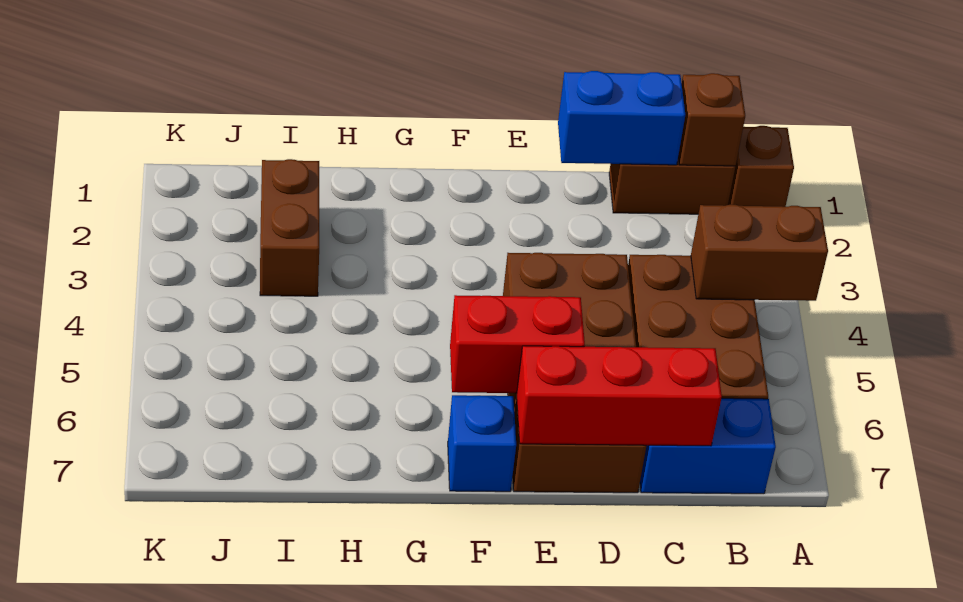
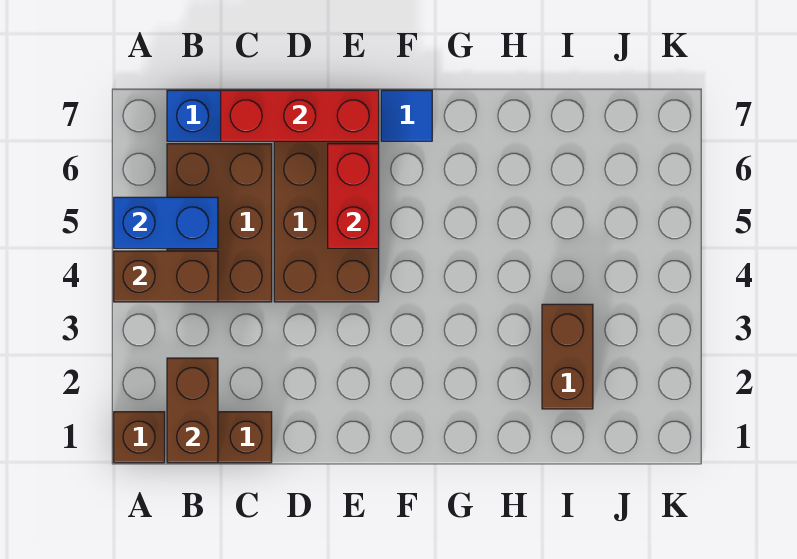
brown brick B1 level 2 -> brown brick B1:B2 level 2
blue brick C1:D1 level 2 -> blue brick A5:B5 level 2
red brick E6:F6 level 2 -> red brick E5:E6 level 2
blue brick F7 level 1 -> blue tile F7 level 1

